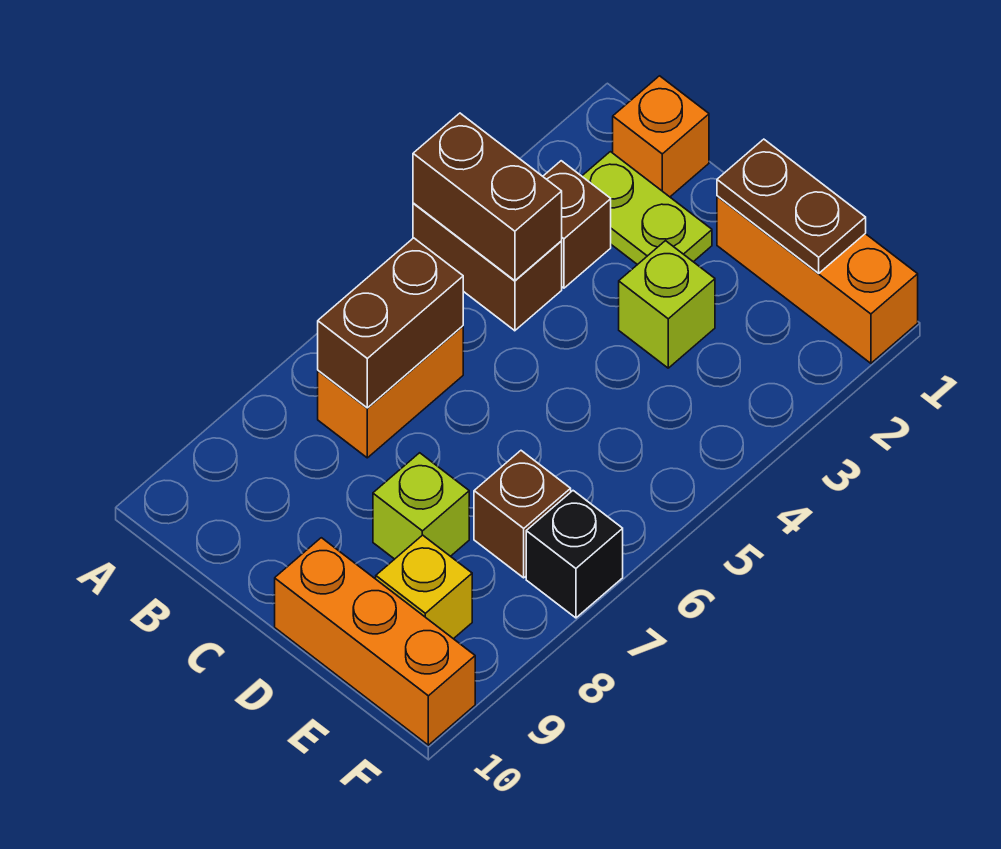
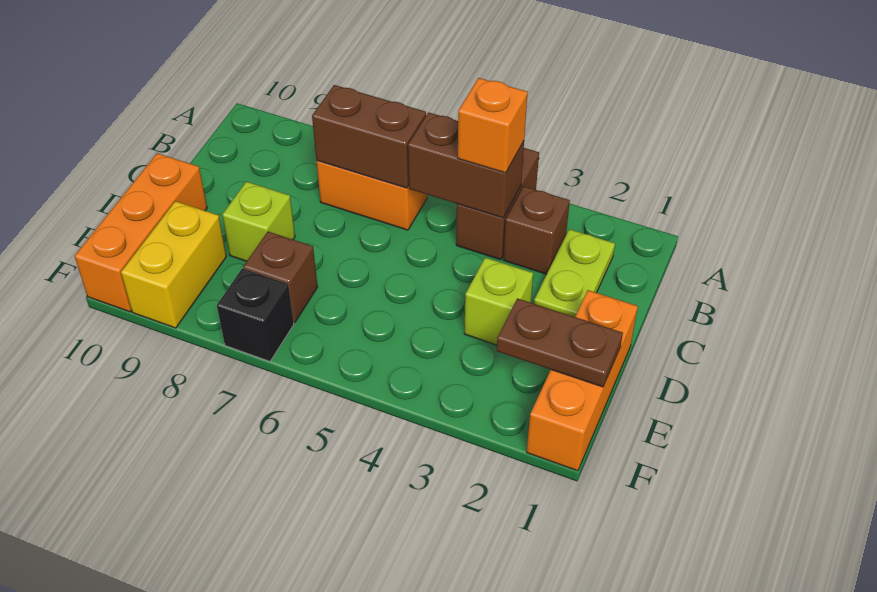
brown brick A4:B4 level 2 -> brown brick B4:B5 level 2
orange brick B1 level 1 -> orange brick B4 level 3
brown plate D1:E1 level 2 -> brown plate E1:E2 level 2
yellow brick E9 level 1 -> yellow brick E9:F9 level 1

